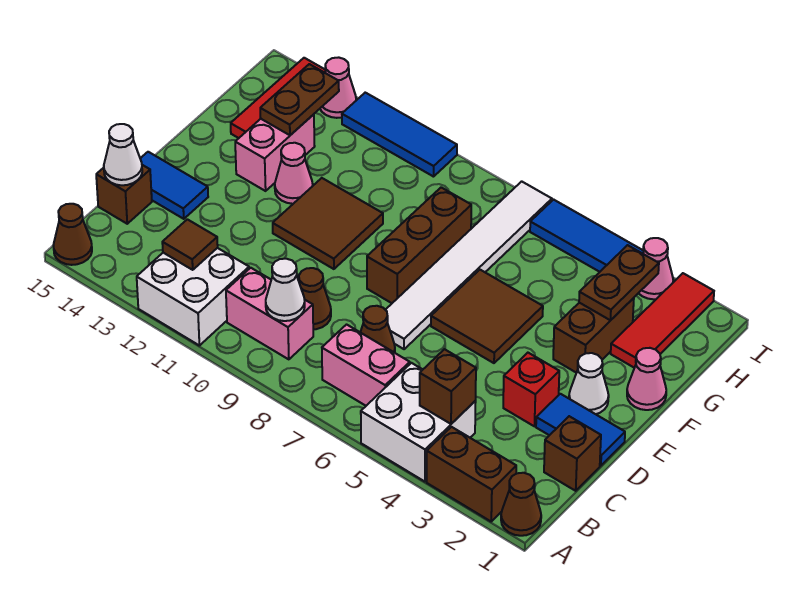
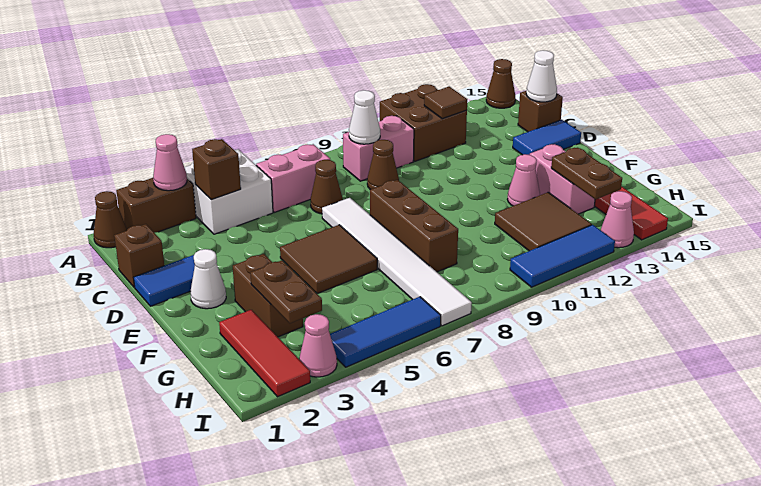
white brick A11:B12 level 1 -> brown brick A11:B12 level 1
red brick D3 level 1 -> none
brown tile E10:F11 level 1 -> brown tile G11:H12 level 1
pink cone F1 level 1 -> pink cone A3 level 2

